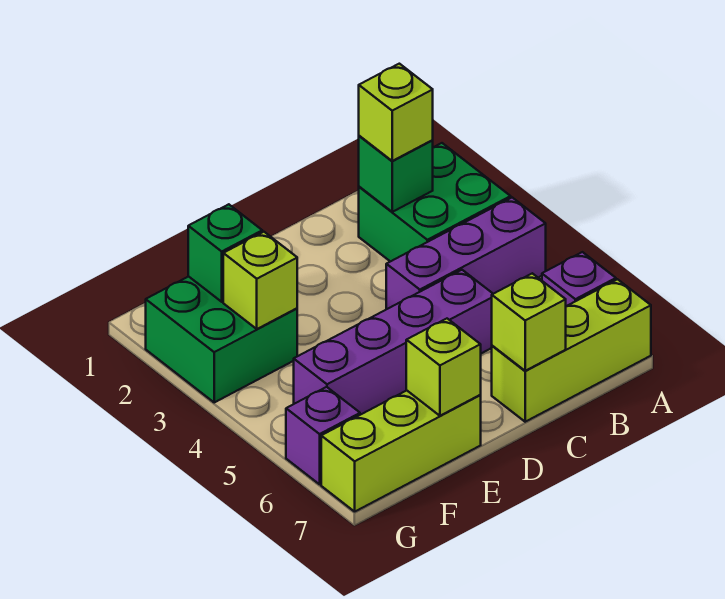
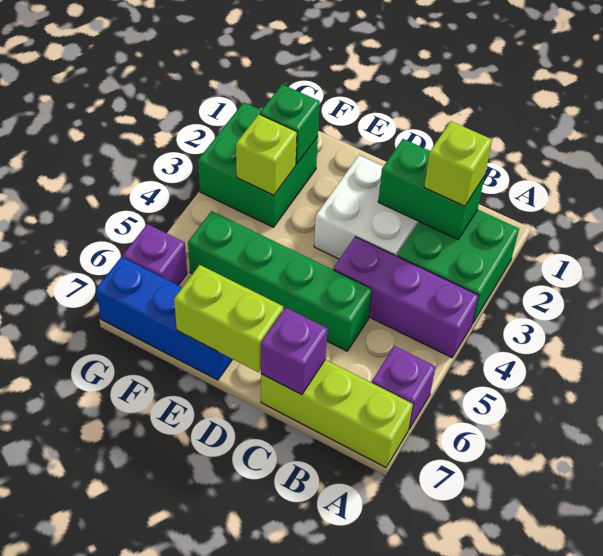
green brick B2 level 2 -> green brick B2:C2 level 2
none -> white brick C2:D3 level 1
purple brick C5:F5 level 1 -> green brick C5:F5 level 1
lime brick C7 level 2 -> purple brick C7 level 2
lime brick E7:G7 level 1 -> blue brick E7:G7 level 1
lime brick E7 level 2 -> lime brick D7:E7 level 2

